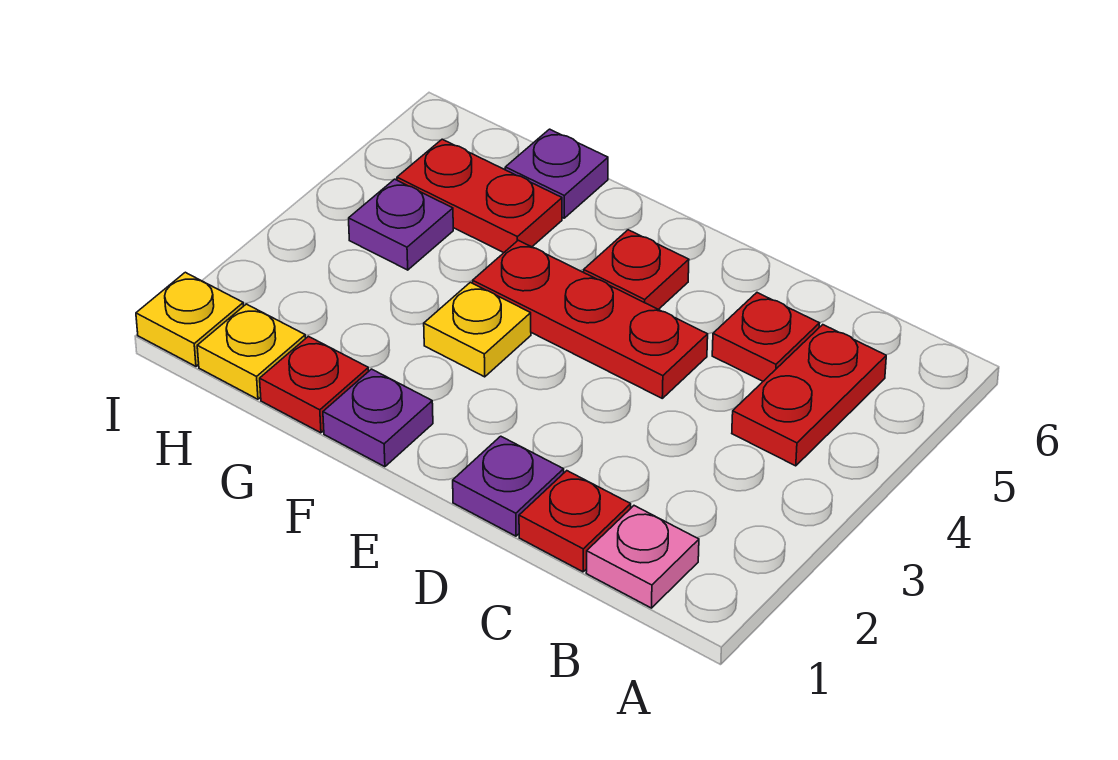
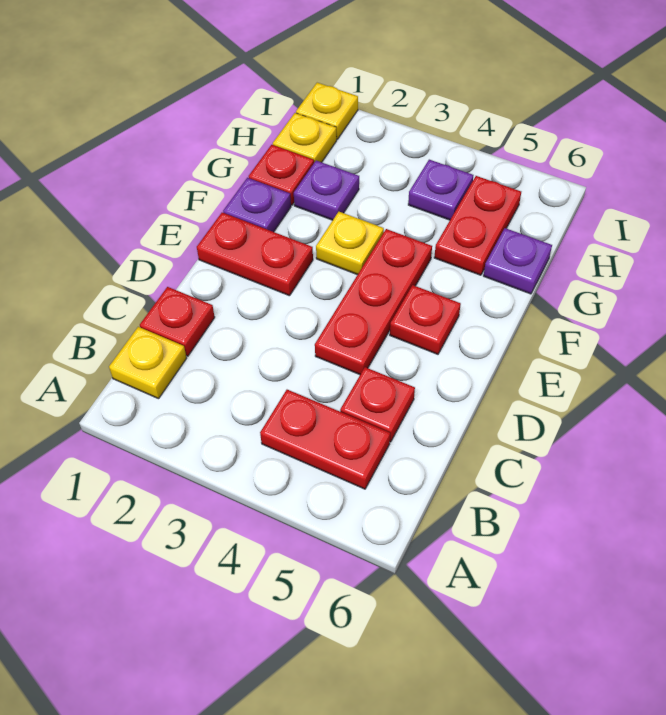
pink plate B1 level 1 -> yellow plate B1 level 1
purple plate D1 level 1 -> purple plate G2 level 1
none -> red plate E1:E2 level 1

